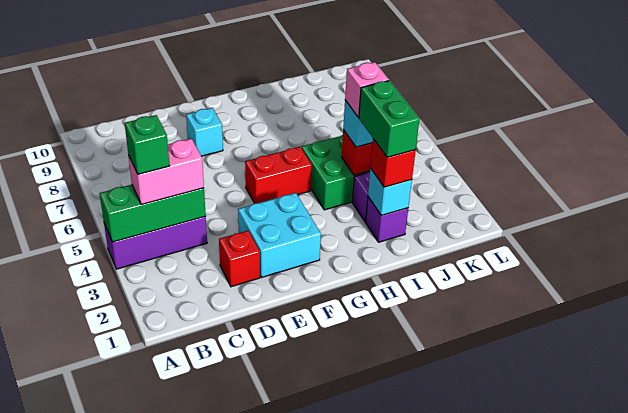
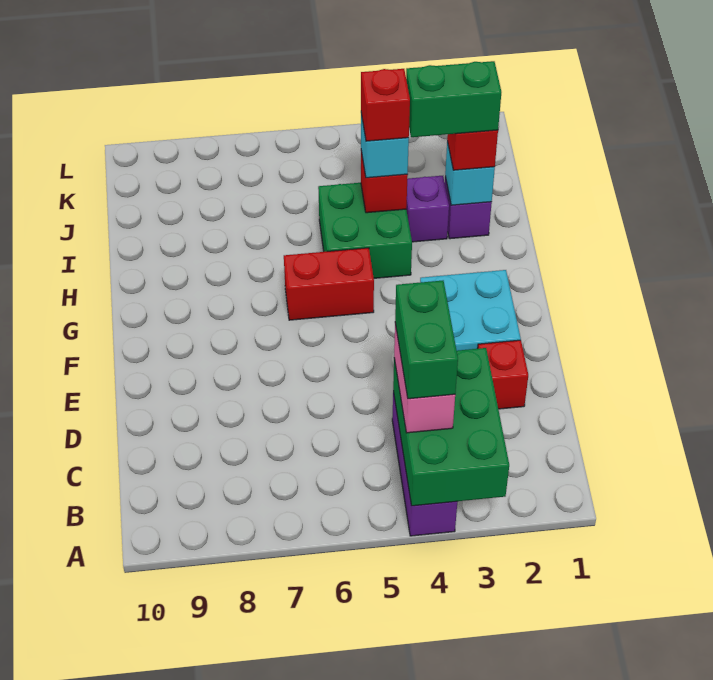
green brick A4:C4 level 2 -> green brick A3:C4 level 2
green brick B4 level 4 -> green brick B4:C4 level 4
cyan brick E8 level 1 -> none
red brick F5:G5 level 1 -> red brick G5:G6 level 1
pink brick I4 level 4 -> red brick I4 level 4

